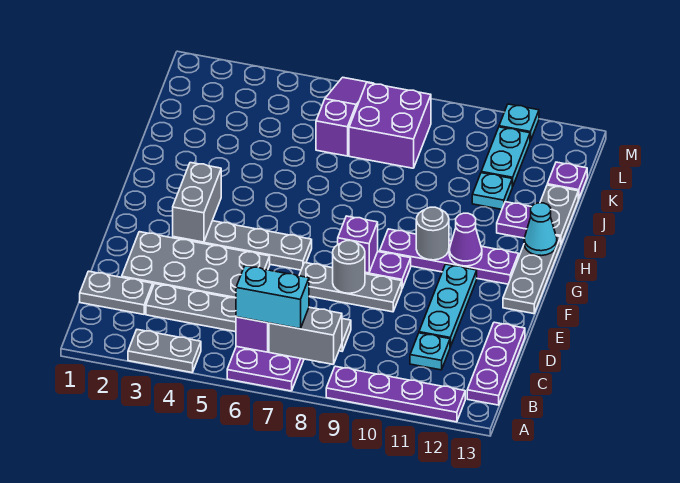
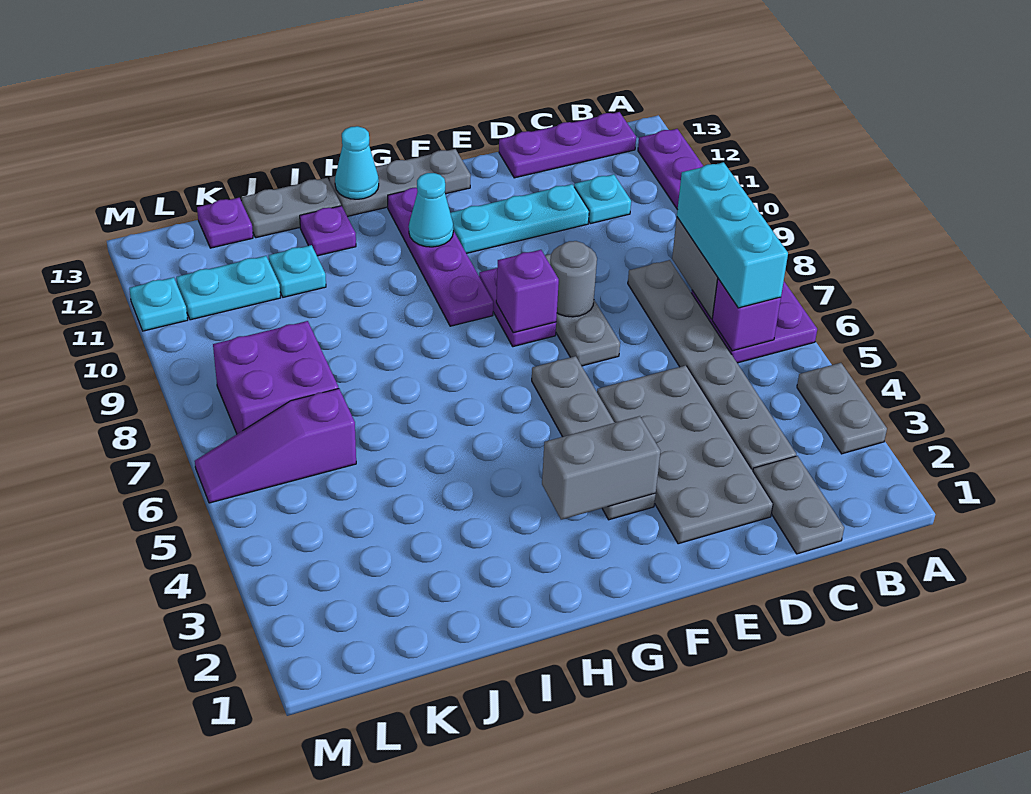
cyan brick B6:B7 level 3 -> cyan brick B6:B8 level 3
grey round brick G10 level 2 -> none
purple cone G11 level 2 -> cyan cone G11 level 2

